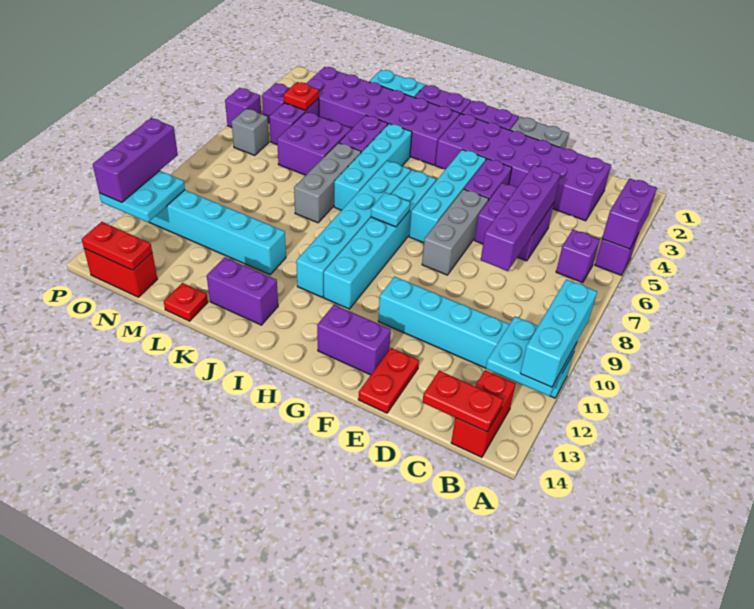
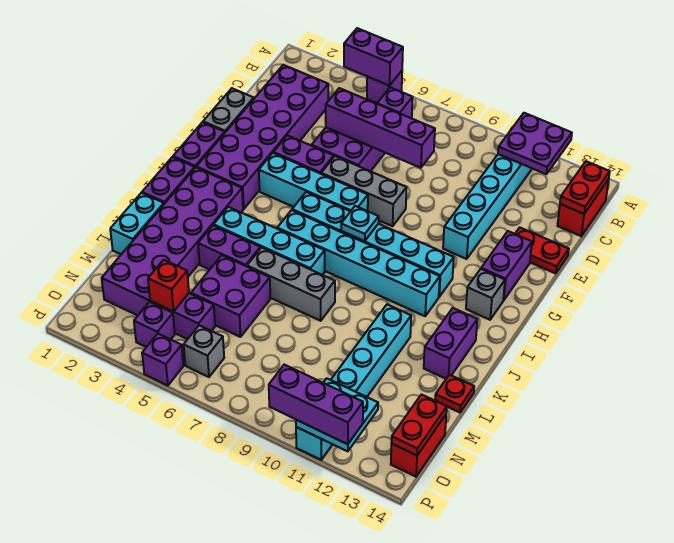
cyan brick A10:A12 level 3 -> none
cyan plate A11:B12 level 2 -> purple plate A11:B12 level 2
red brick B13:B14 level 1 -> red brick B14:C14 level 1
none -> grey brick H13 level 1
red plate N4 level 2 -> red brick N4 level 2

